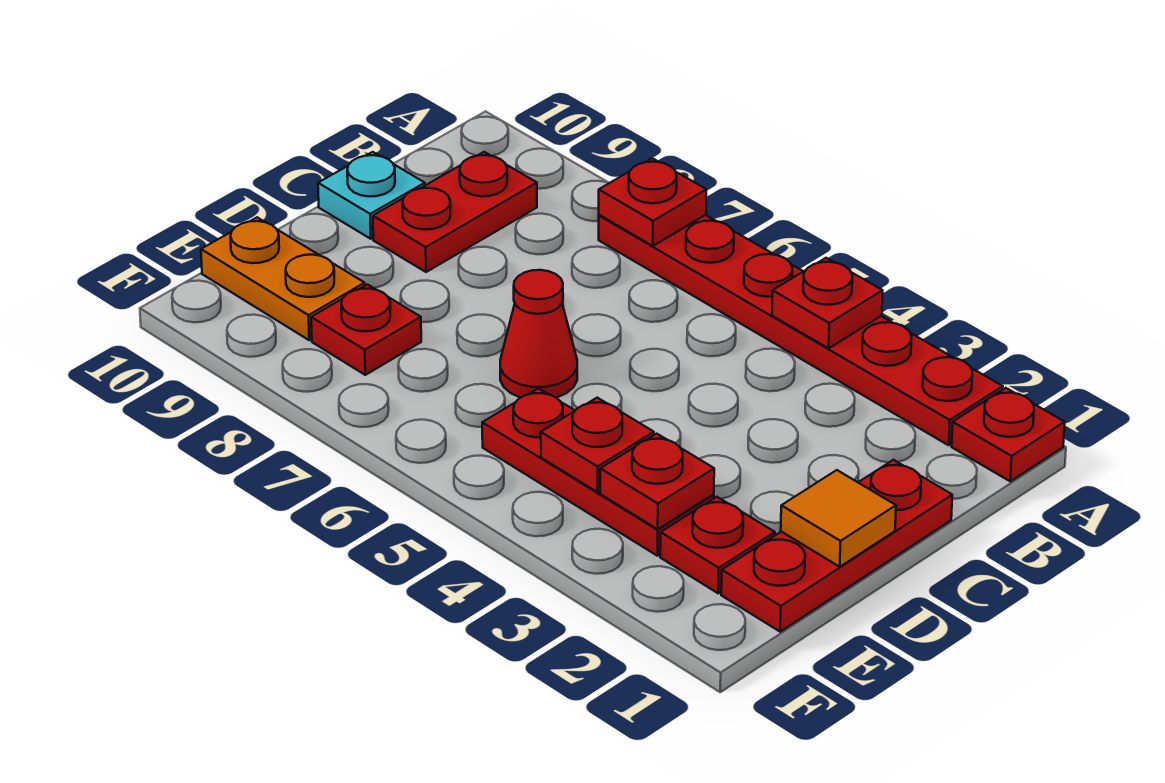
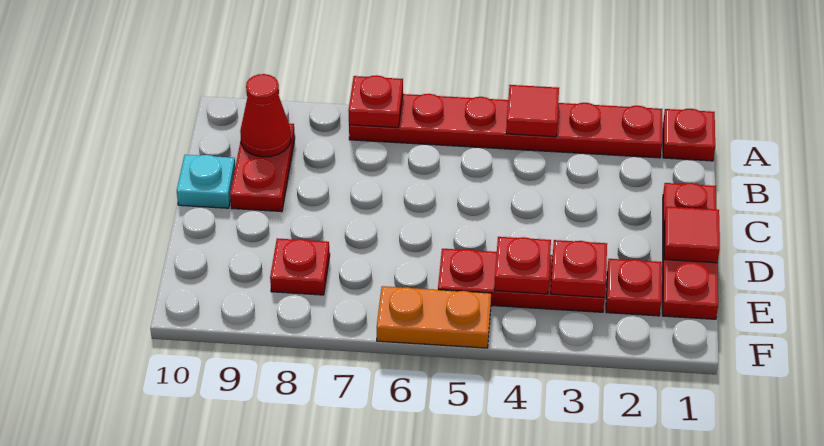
red plate A4 level 2 -> red tile A4 level 2
orange tile D1 level 2 -> red tile D1 level 2
red cone D6 level 1 -> red cone B9 level 2
orange plate E9:E10 level 1 -> orange plate F5:F6 level 1

